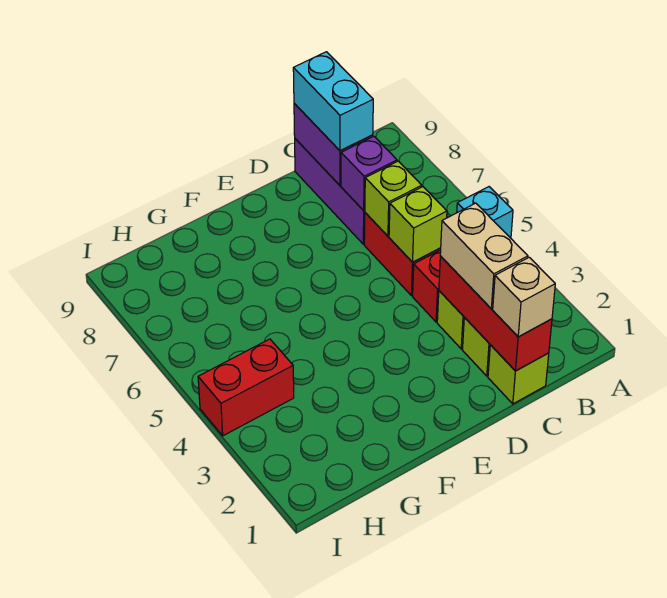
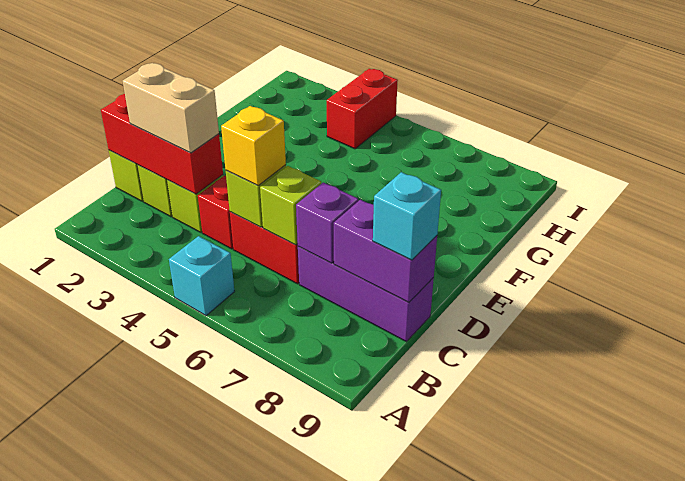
tan brick C1 level 3 -> none
none -> yellow brick C5 level 3
cyan brick C8:C9 level 3 -> cyan brick C9 level 3

